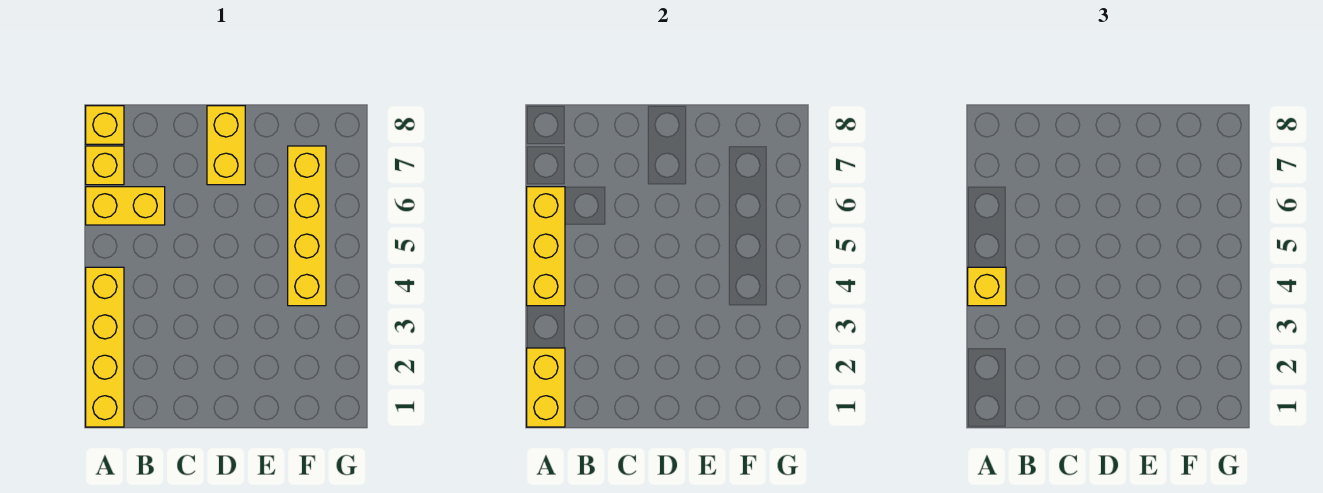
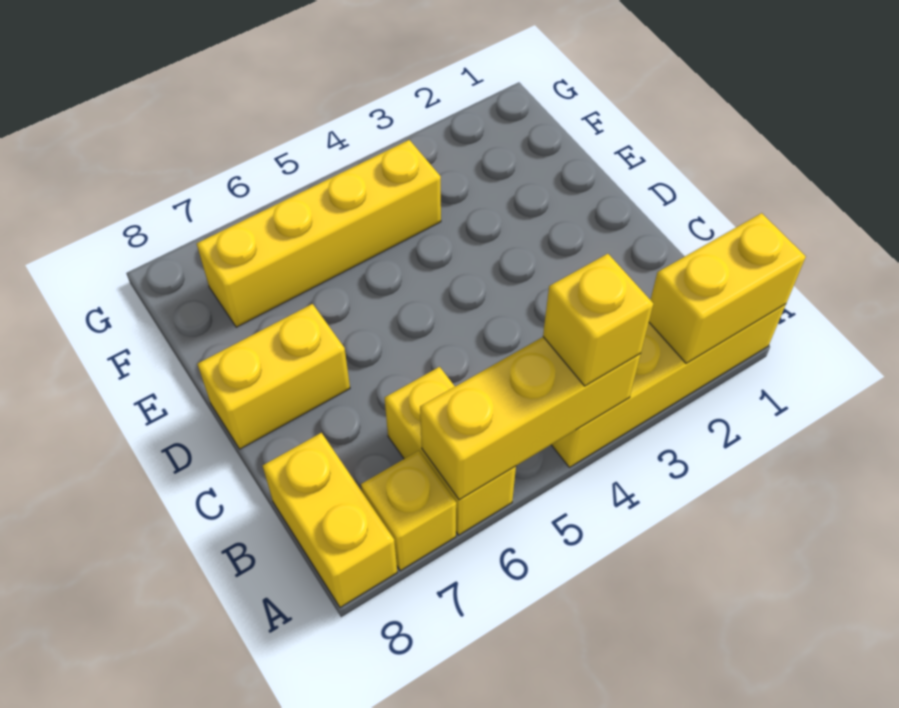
yellow brick A8 level 1 -> yellow brick A8:B8 level 1

